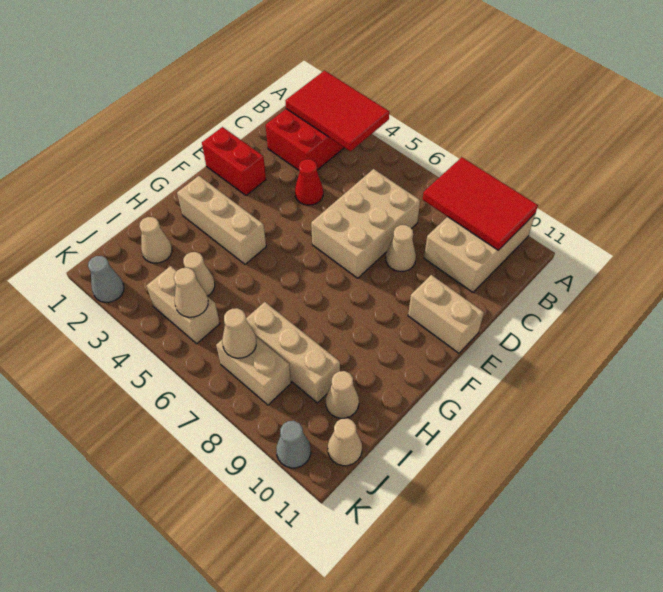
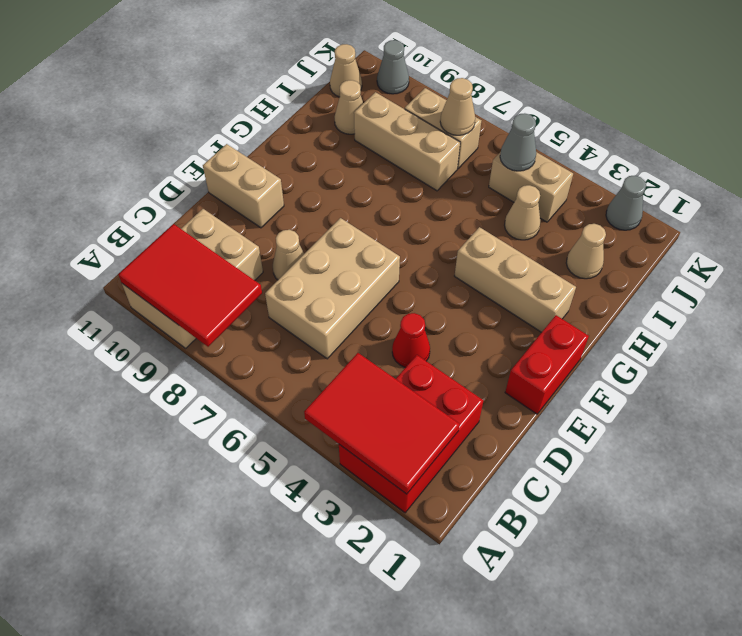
red brick E1:E2 level 1 -> red brick E1:F1 level 1
tan cone J5 level 2 -> grey cone J5 level 2

